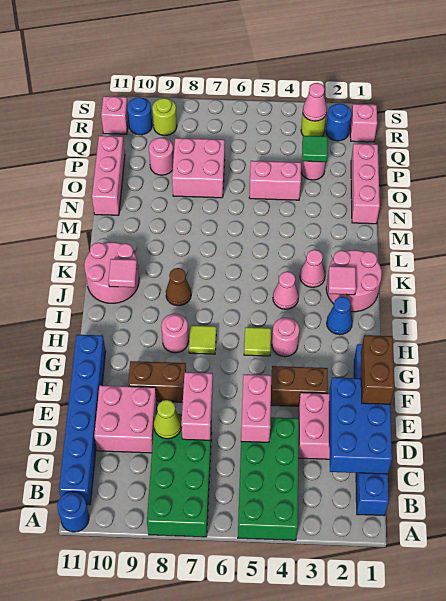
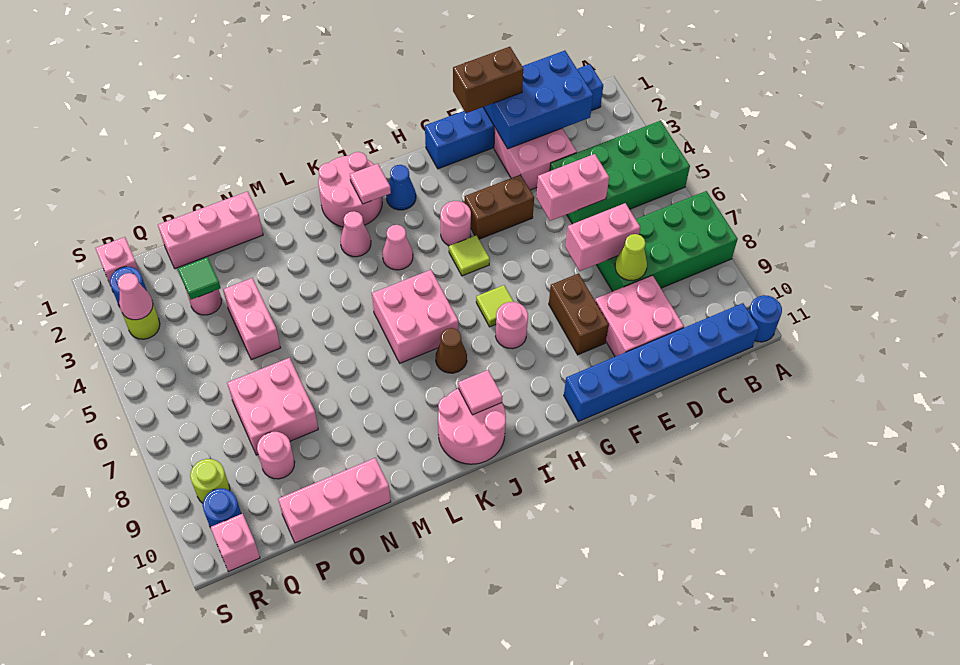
brown brick F3:F4 level 1 -> brown brick F4:G4 level 1
none -> pink brick J6:K7 level 1

